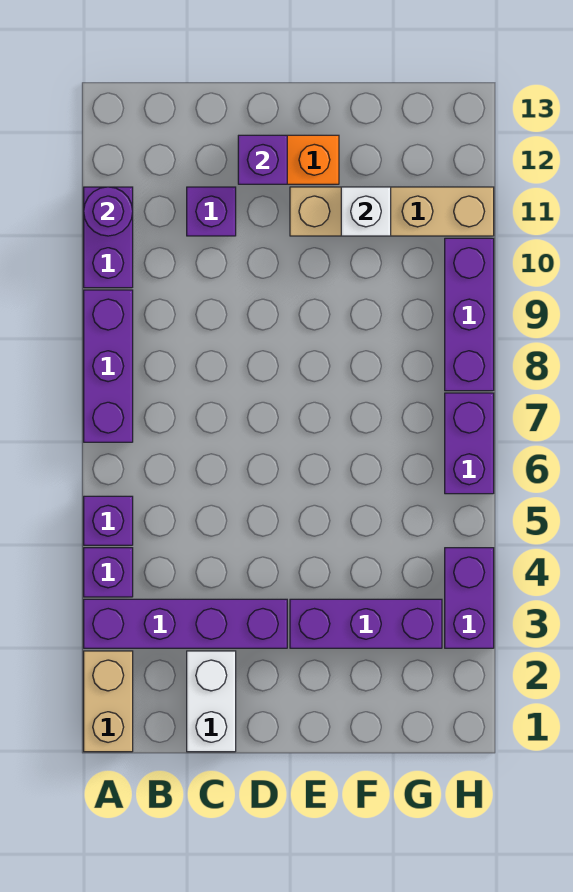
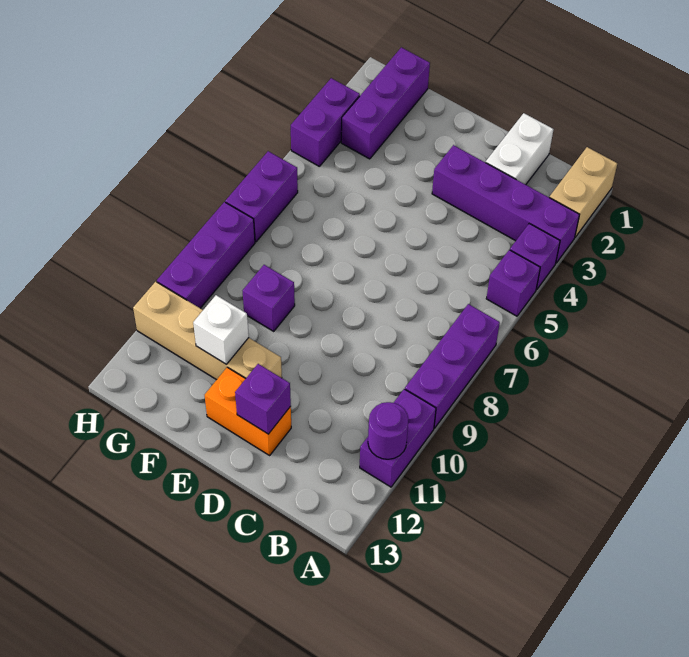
purple brick C11 level 1 -> purple brick F9 level 1
purple brick E3:G3 level 1 -> purple brick G1:G3 level 1

